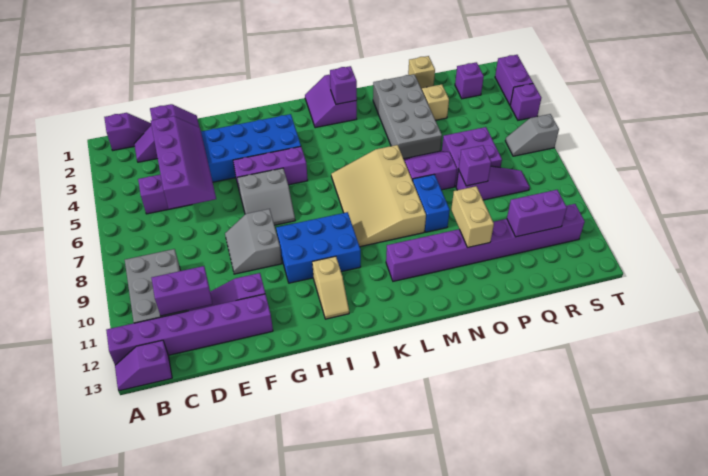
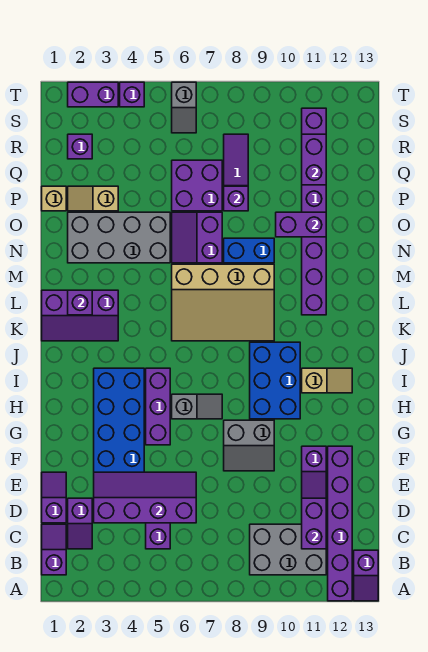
grey slope G6:H7 level 1 top 6 -> grey slope H6:H7 level 1 top 6
purple slope K1:L2 level 1 top L -> purple slope K1:L3 level 1 top L
tan brick O10:O11 level 2 -> purple brick O10:O11 level 2

